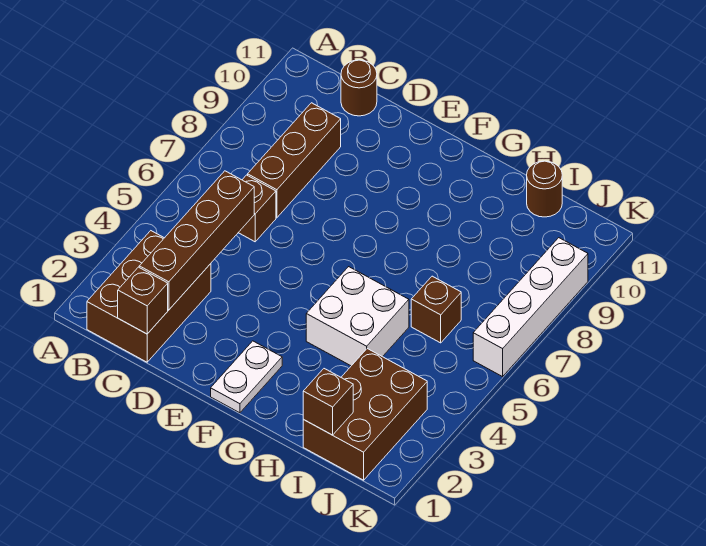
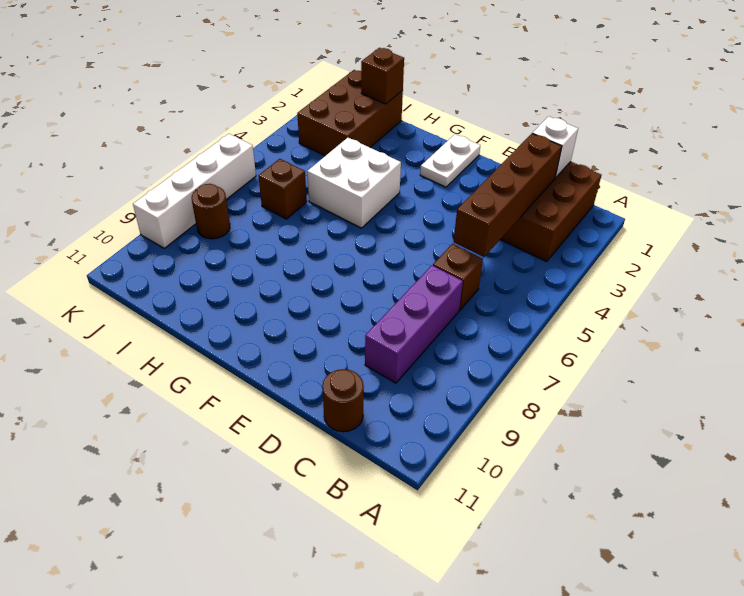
brown brick C1 level 2 -> white brick C1 level 2
brown brick C7:C9 level 1 -> purple brick C7:C9 level 1
brown round brick I11 level 1 -> brown round brick J8 level 1

